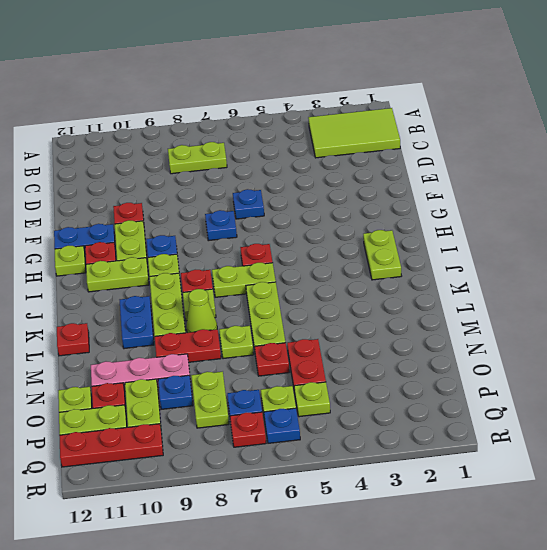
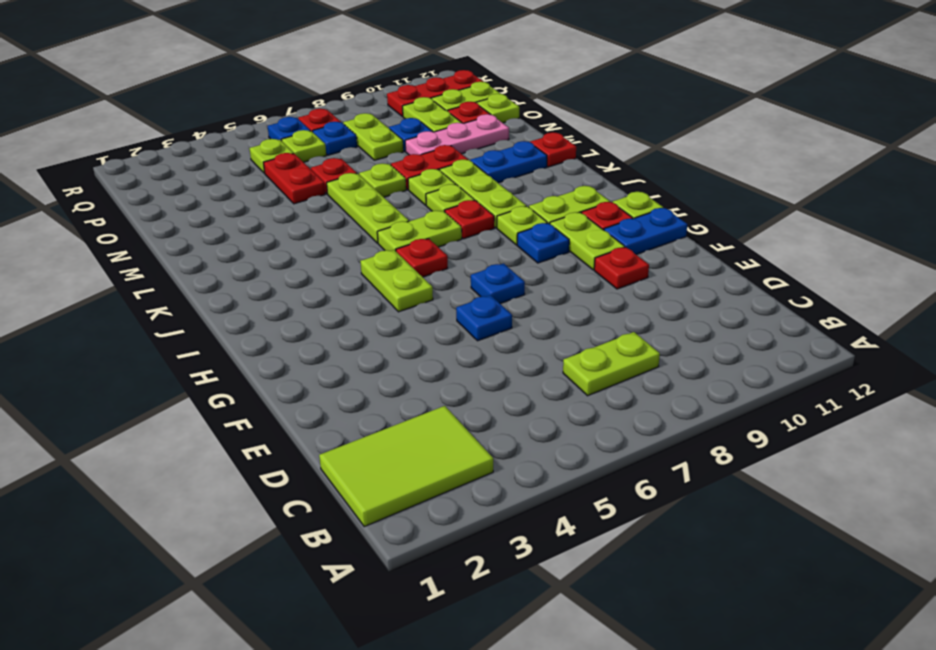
lime plate I2:J2 level 1 -> lime plate H5:I5 level 1
blue plate K10:L10 level 1 -> blue plate L10:L11 level 1
lime cone L8 level 1 -> lime plate L8 level 1

